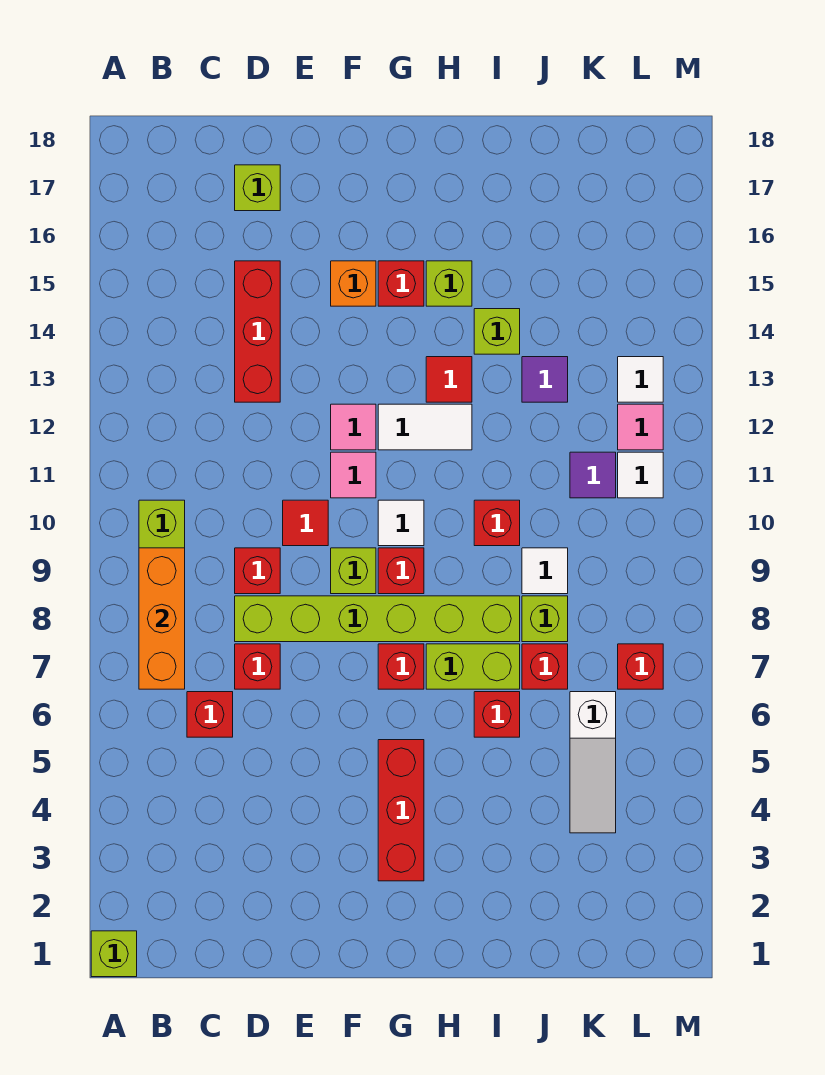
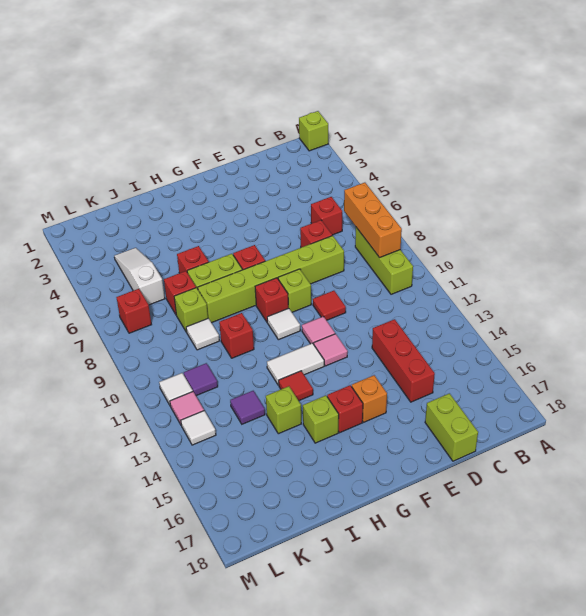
red brick D9 level 1 -> none
lime brick D17 level 1 -> lime brick D17:D18 level 1
red brick G3:G5 level 1 -> none

